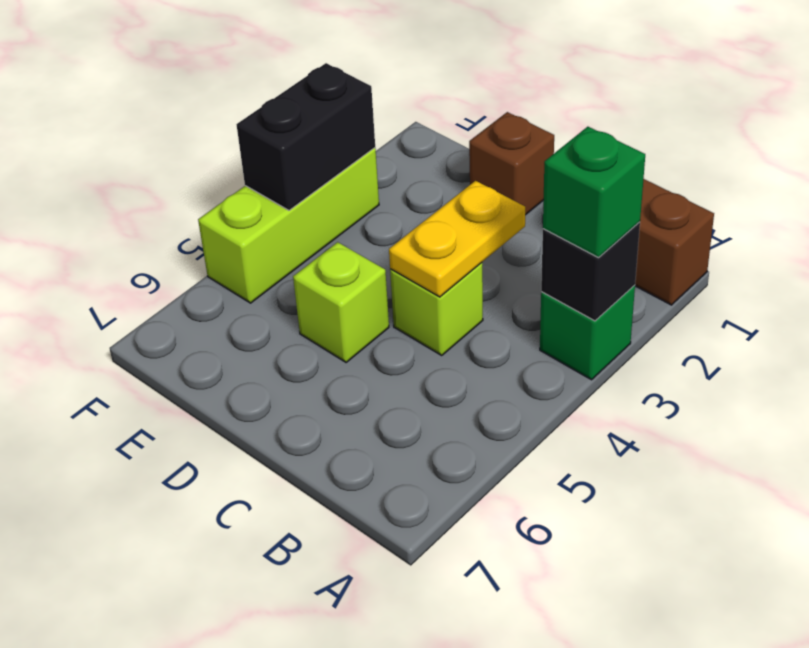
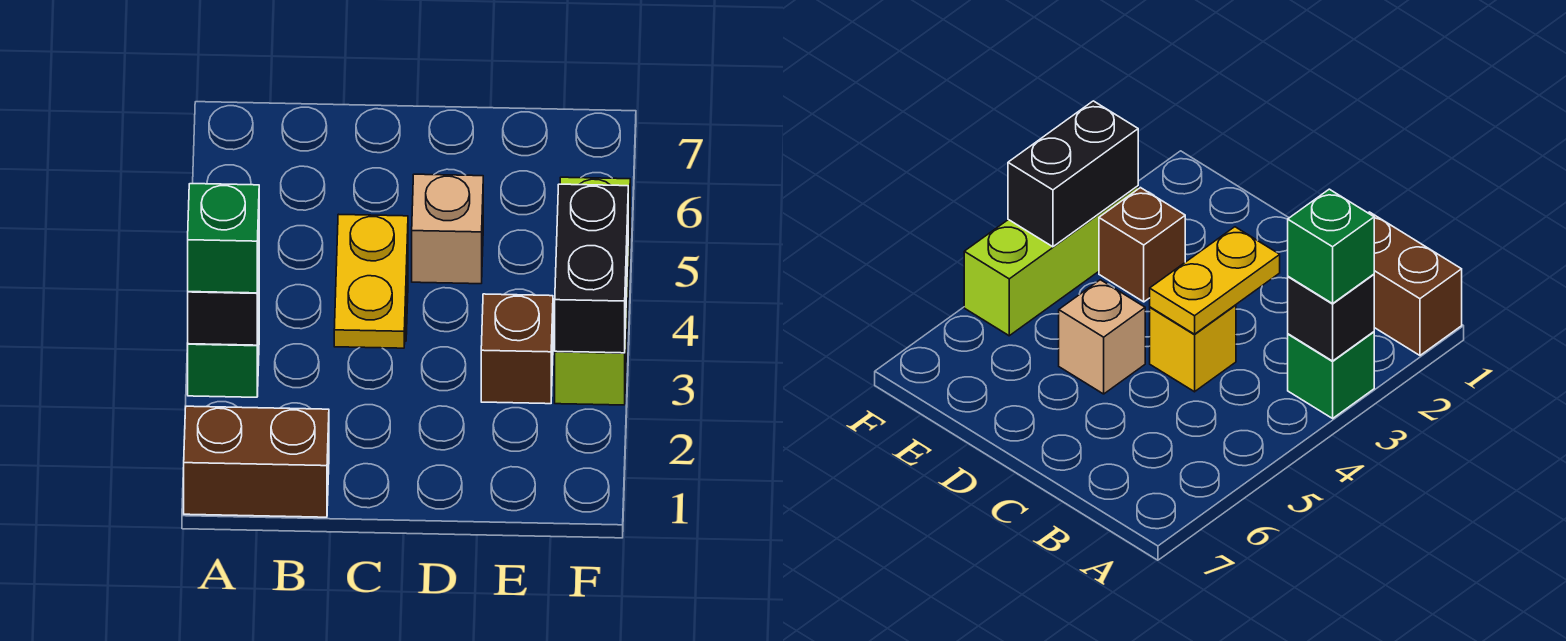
lime brick C4 level 1 -> yellow brick C4 level 1
brown brick D1 level 1 -> brown brick E3 level 1
lime brick D5 level 1 -> tan brick D5 level 1

